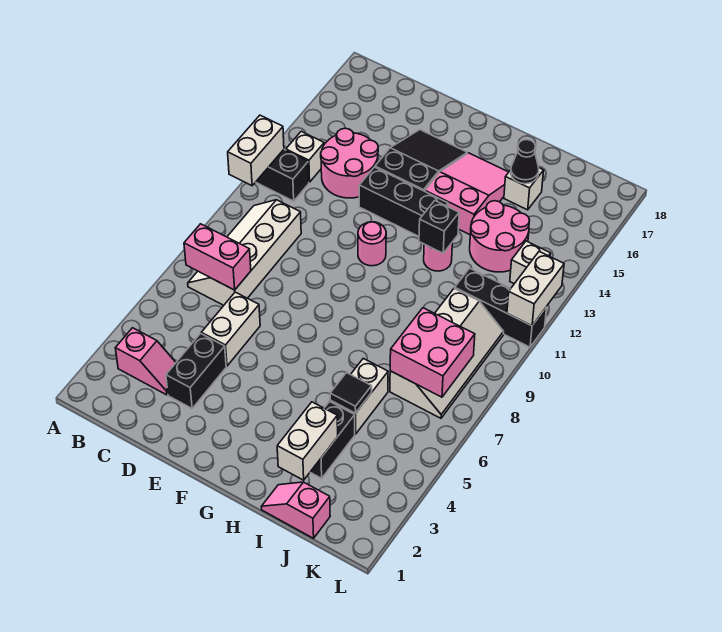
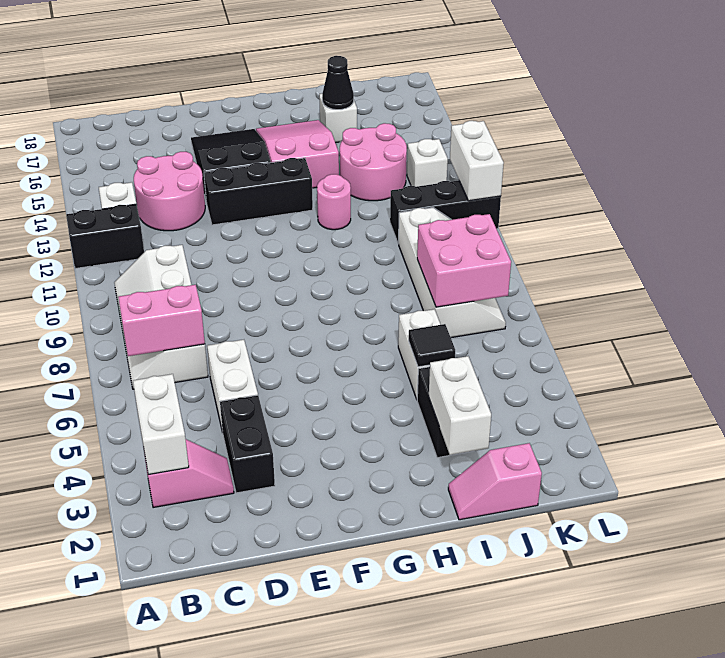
white brick A11:A12 level 2 -> white brick B3:B4 level 2
pink round brick F11 level 1 -> none
black brick H12 level 2 -> none

